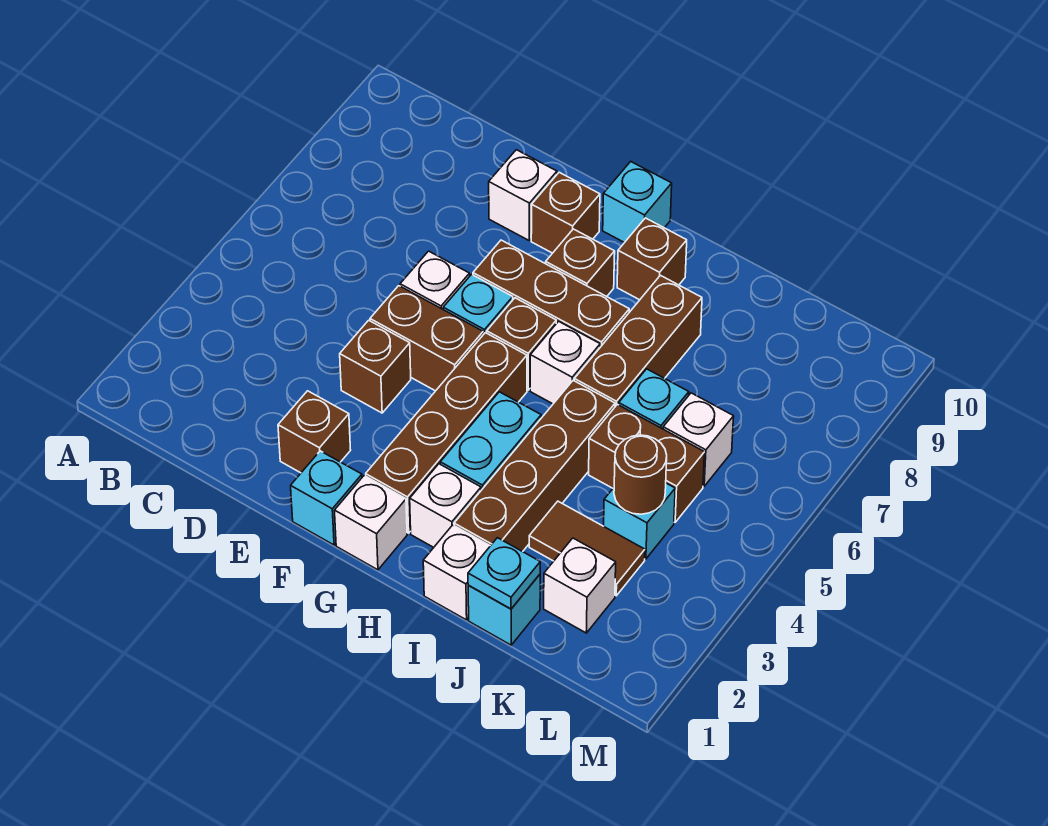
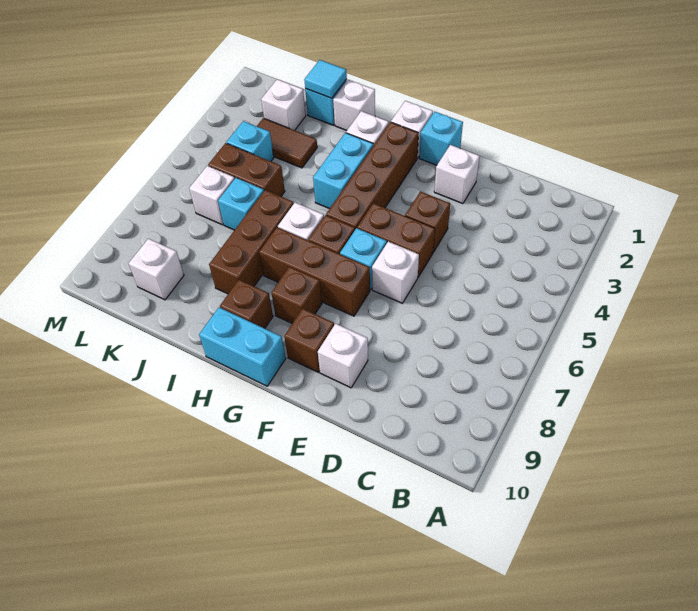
brown brick E2 level 1 -> white brick E2 level 1
cyan brick G10 level 1 -> cyan brick G10:H10 level 1
brown brick I2:I5 level 1 -> none
cyan plate J1 level 2 -> cyan tile J1 level 2
brown round brick K4 level 2 -> none
none -> white brick K9 level 1

